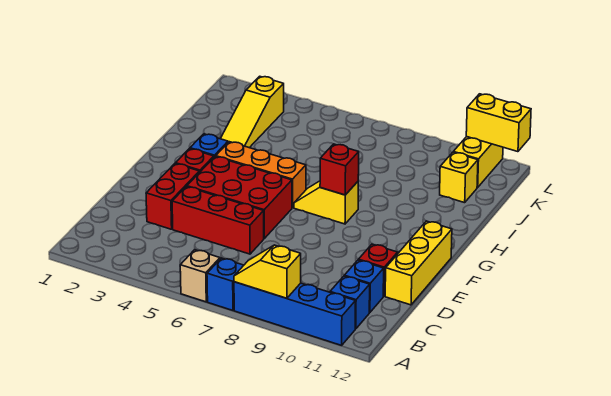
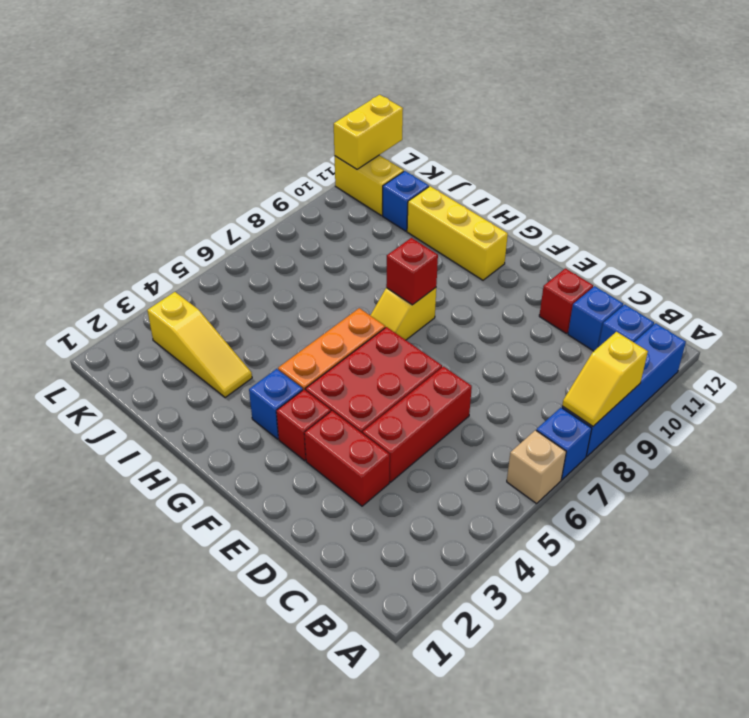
yellow brick D12:F12 level 1 -> yellow brick G11:I11 level 1
yellow brick J11 level 1 -> blue brick J11 level 1

